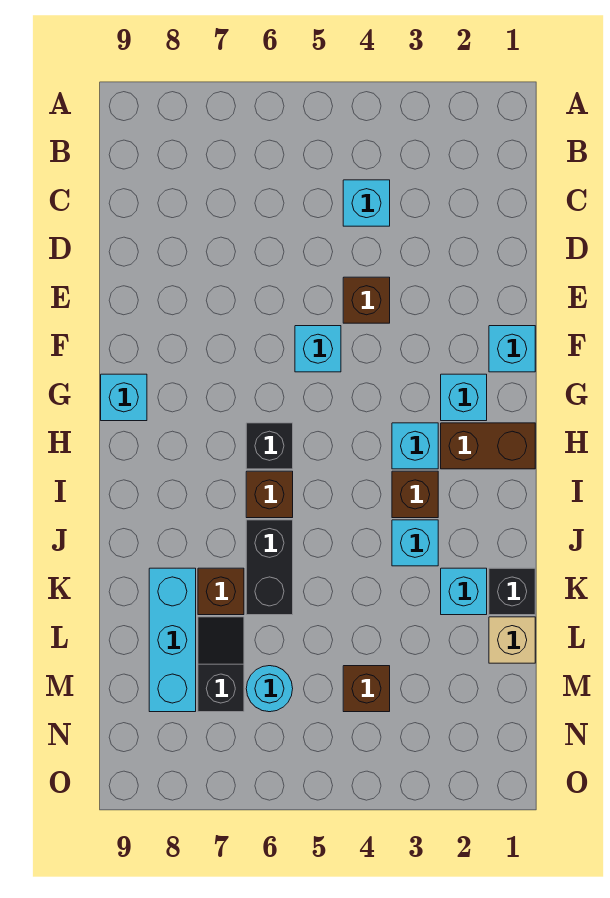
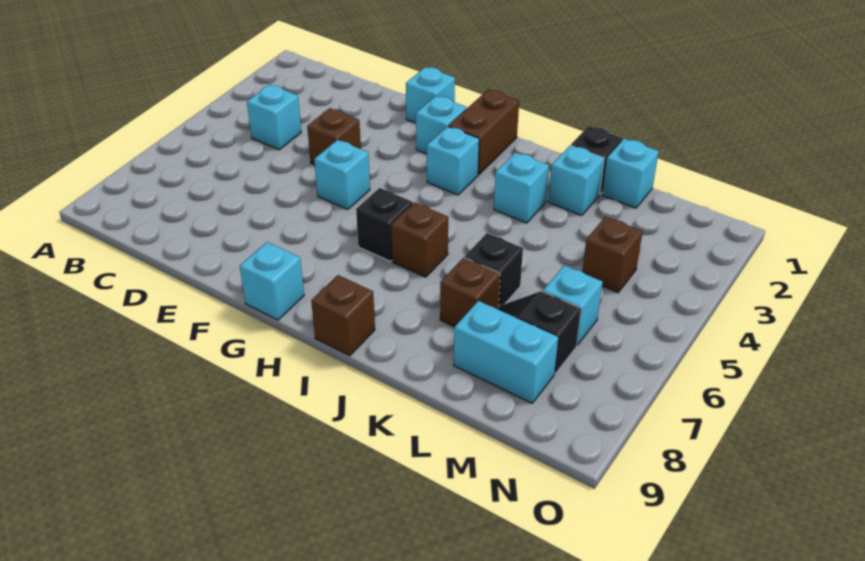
brown brick I3 level 1 -> brown brick I9 level 1
black brick J6:K6 level 1 -> black brick K6 level 1
cyan brick K8:M8 level 1 -> cyan brick L8:M8 level 1
tan brick L1 level 1 -> cyan brick L1 level 1
cyan round brick M6 level 1 -> cyan brick M6 level 1

